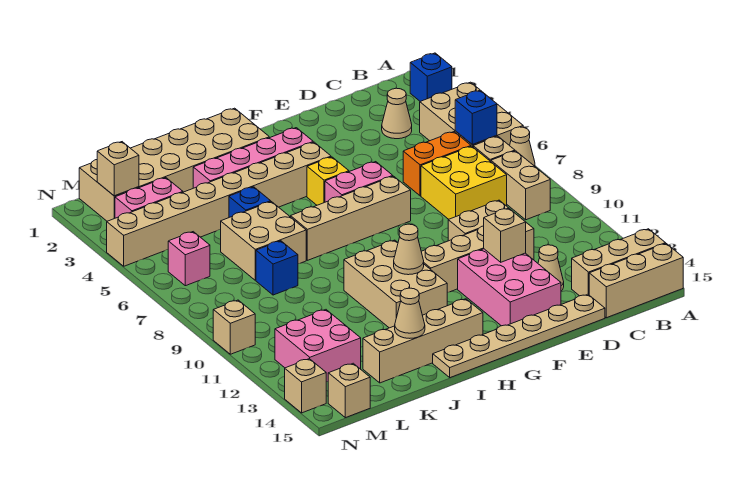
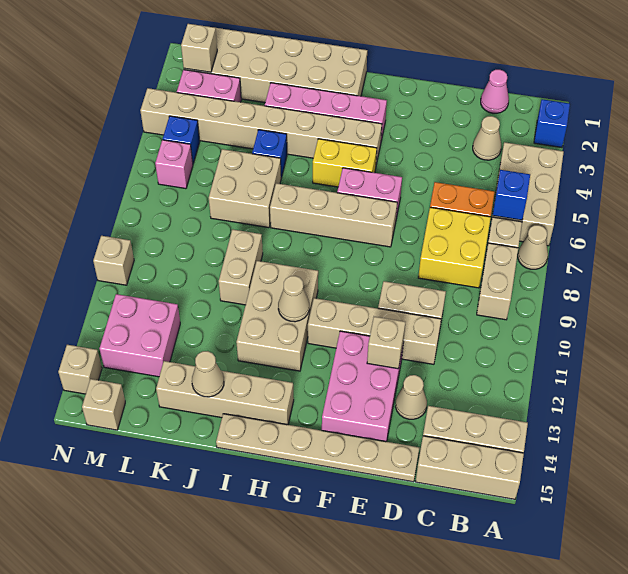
none -> pink cone C1 level 1
yellow brick G5 level 1 -> yellow brick G5:H5 level 1
none -> tan brick J9:J10 level 1
blue brick K8 level 1 -> blue brick M5 level 1

